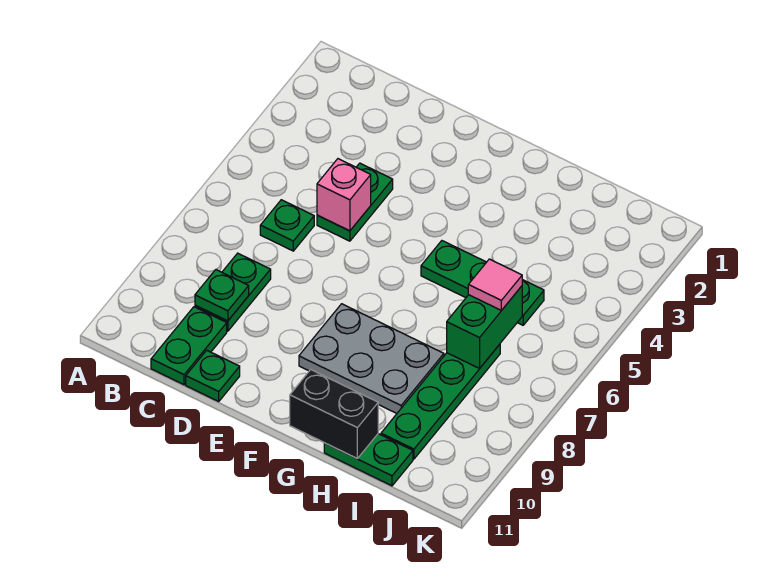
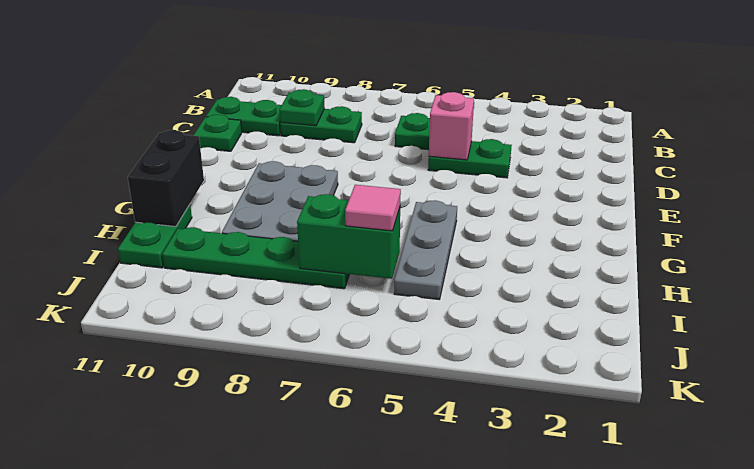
green plate G5:I5 level 1 -> grey plate G5:I5 level 1

